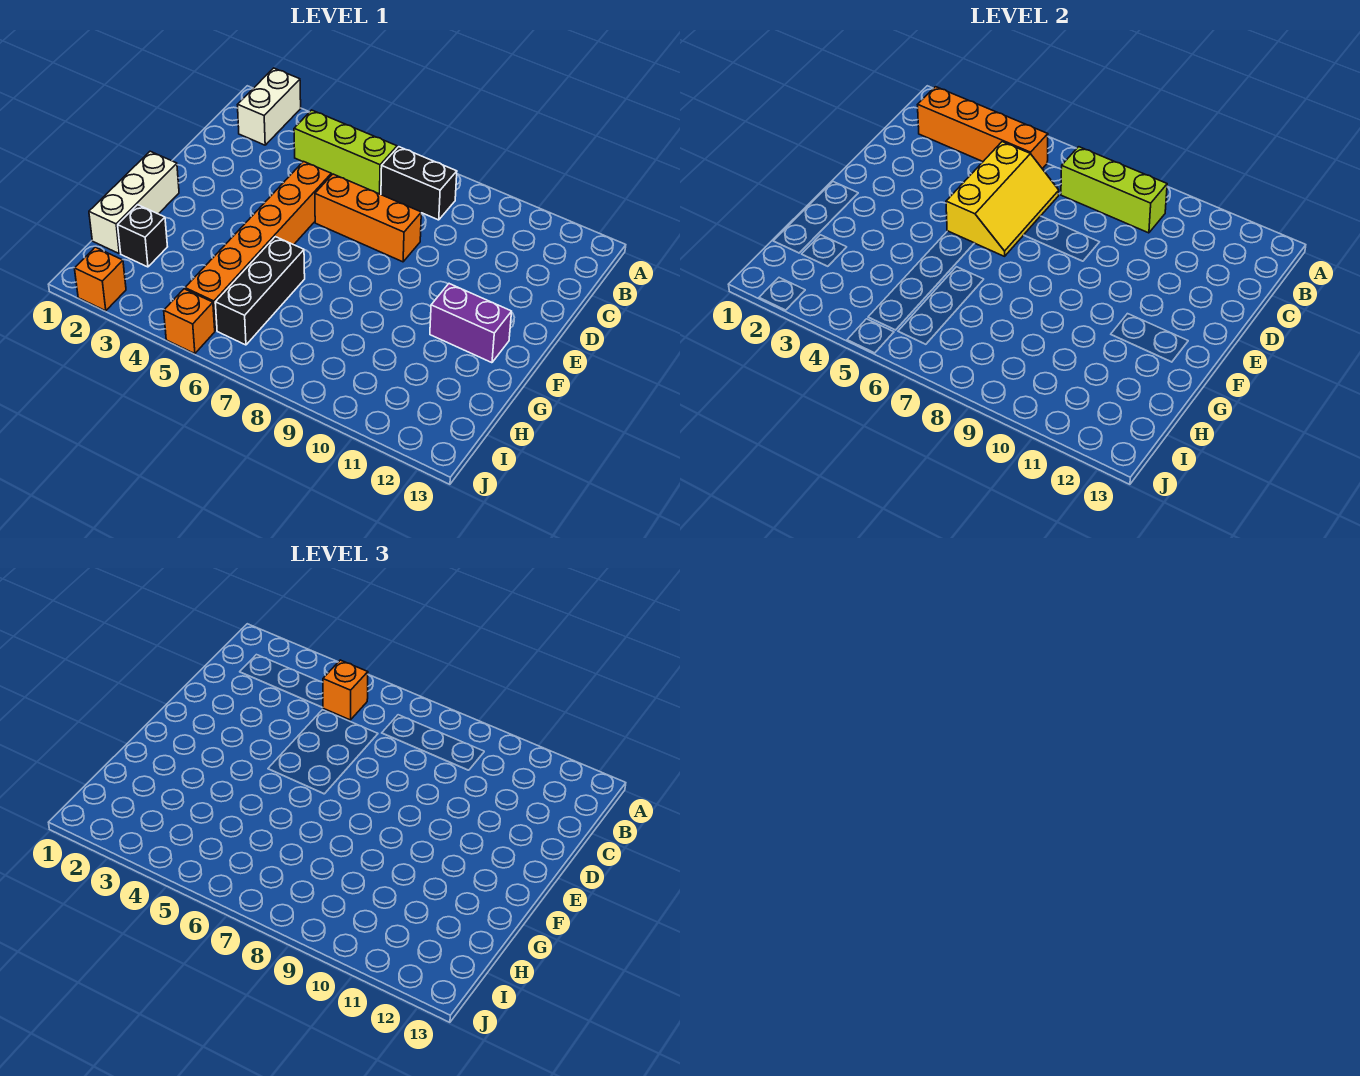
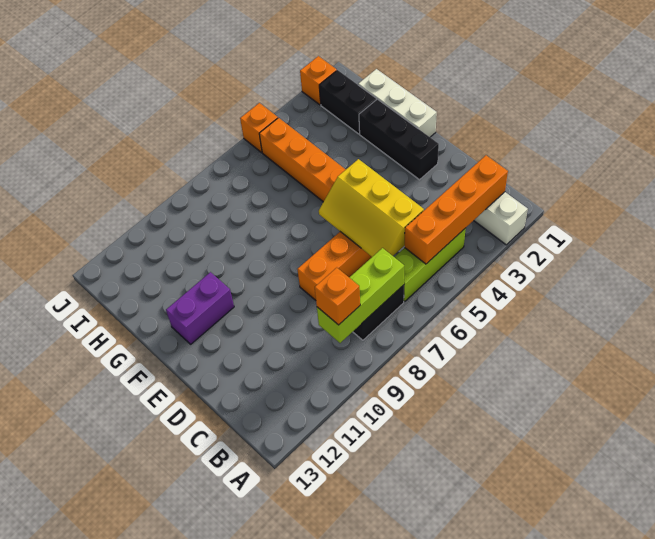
orange brick B5 level 3 -> orange brick B9 level 3
black brick G6:I6 level 1 -> black brick E2:G2 level 1
black brick H2 level 1 -> black brick H2:I2 level 1

